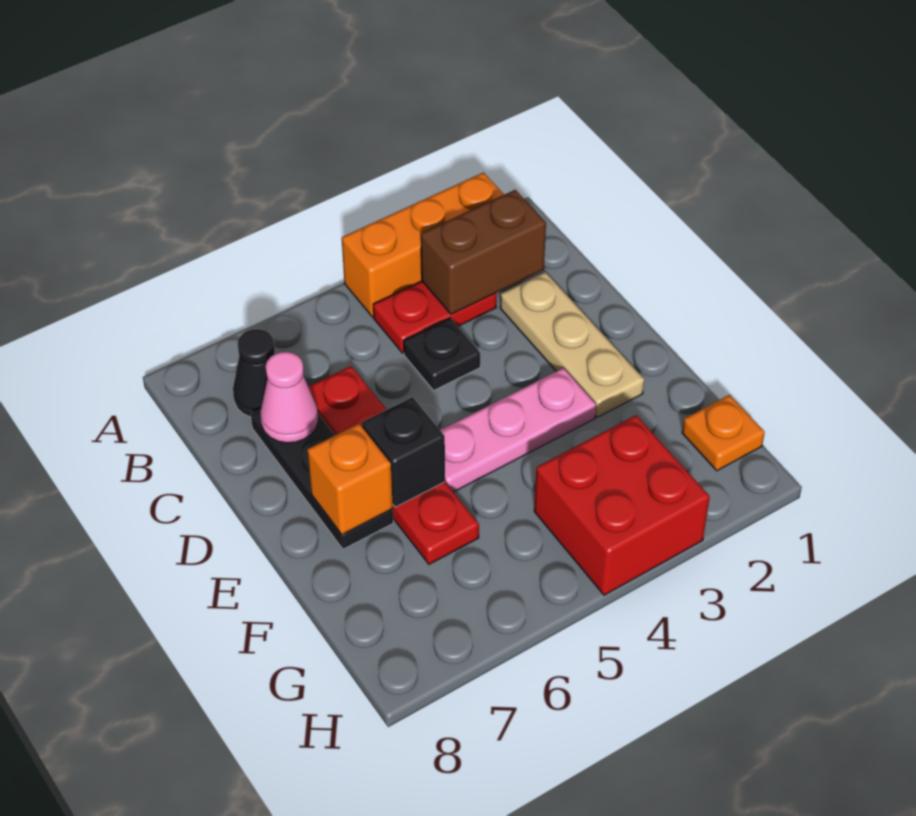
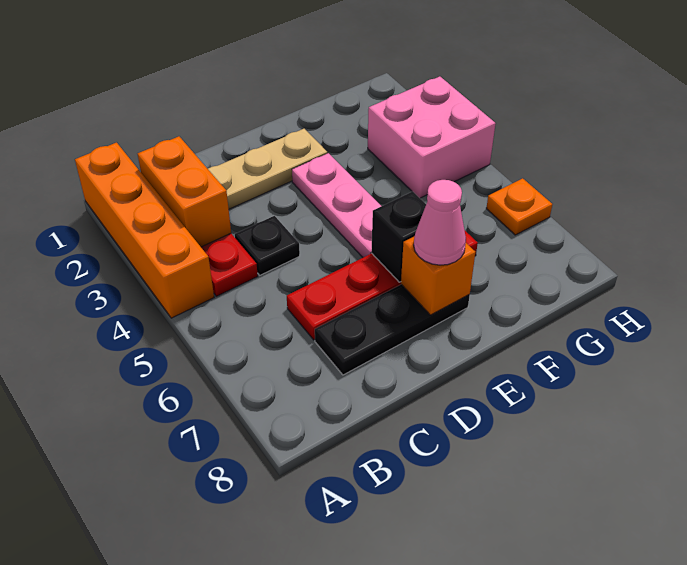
orange brick A2:A4 level 1 -> orange brick A1:A4 level 1
brown brick B2:B3 level 2 -> orange brick B2:B3 level 2
black cone B7 level 1 -> none
pink cone C7 level 2 -> pink cone E7 level 3
orange plate G1 level 1 -> orange plate H6 level 1
red brick G3:H4 level 1 -> pink brick G3:H4 level 1

